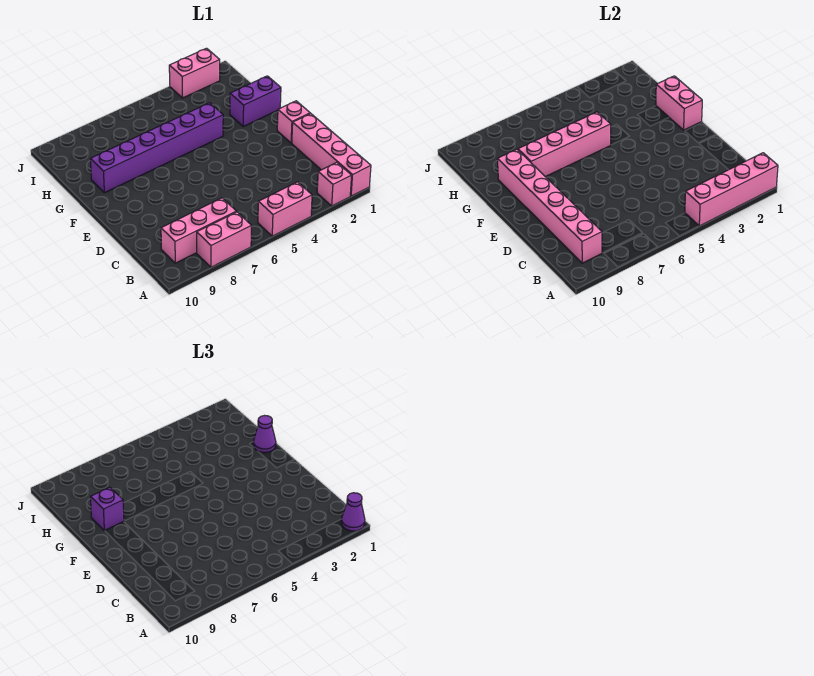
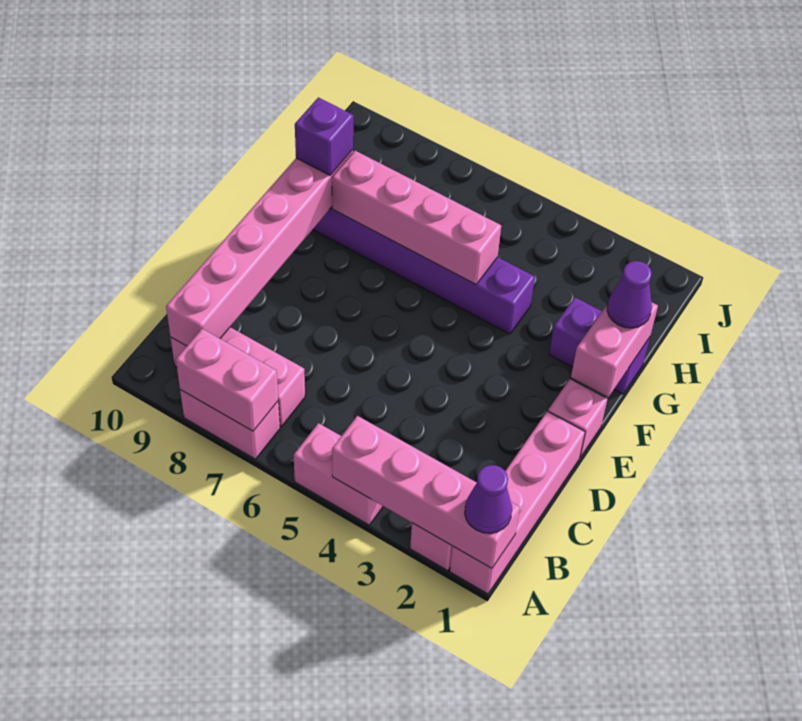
pink brick J2:J3 level 1 -> pink brick A7:A8 level 2

